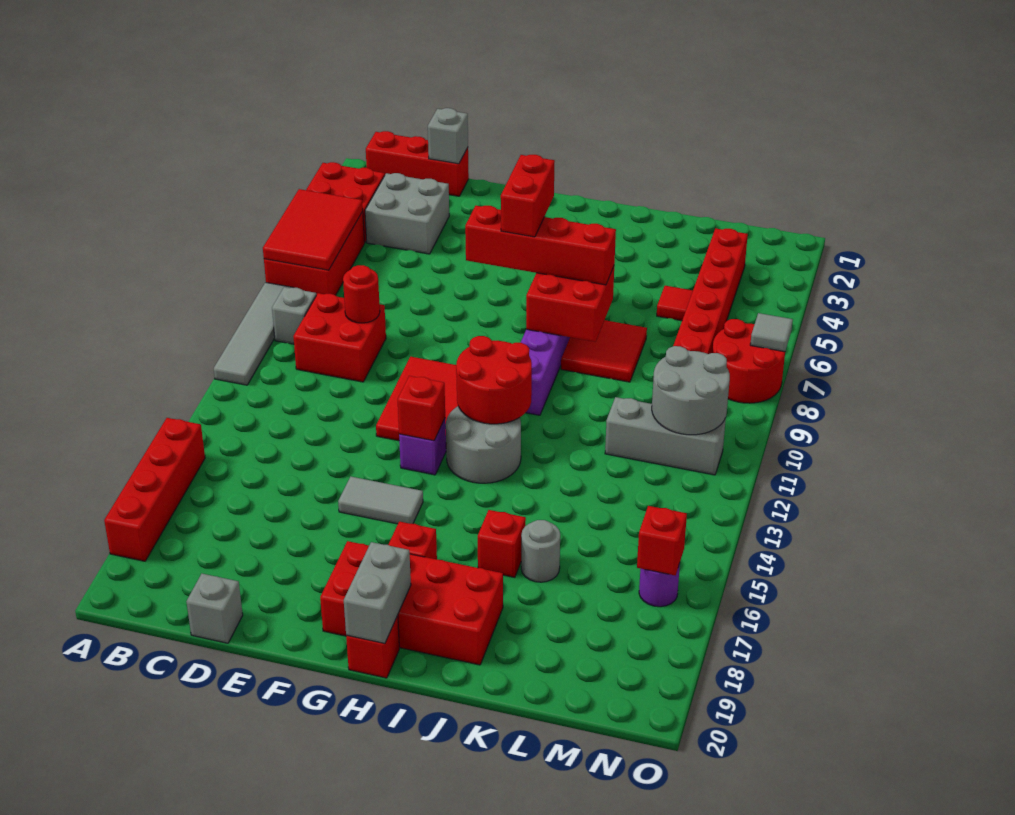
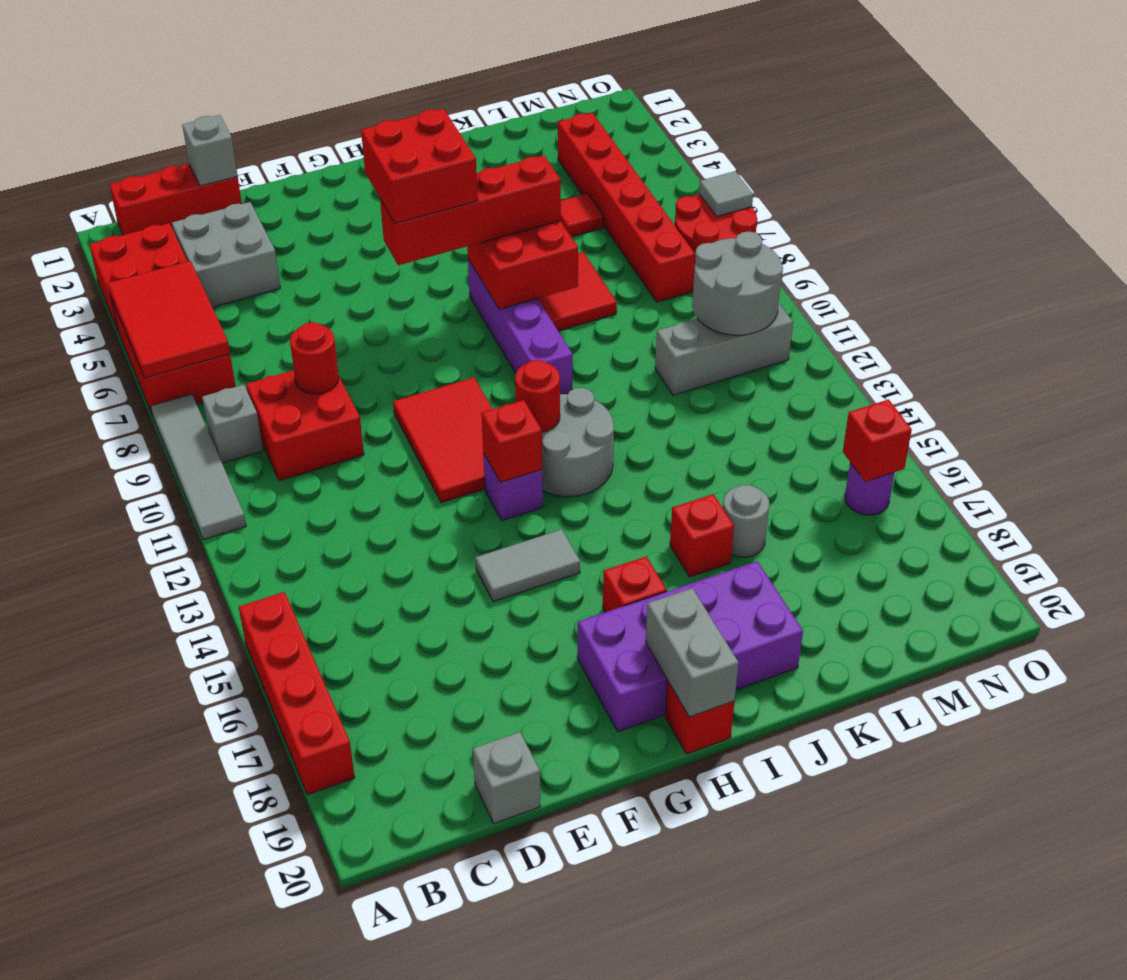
red brick G18:J19 level 1 -> purple brick G18:J19 level 1
red brick H6:H7 level 4 -> red brick G6:H7 level 4
red round brick H11:I12 level 2 -> red round brick H12 level 2

